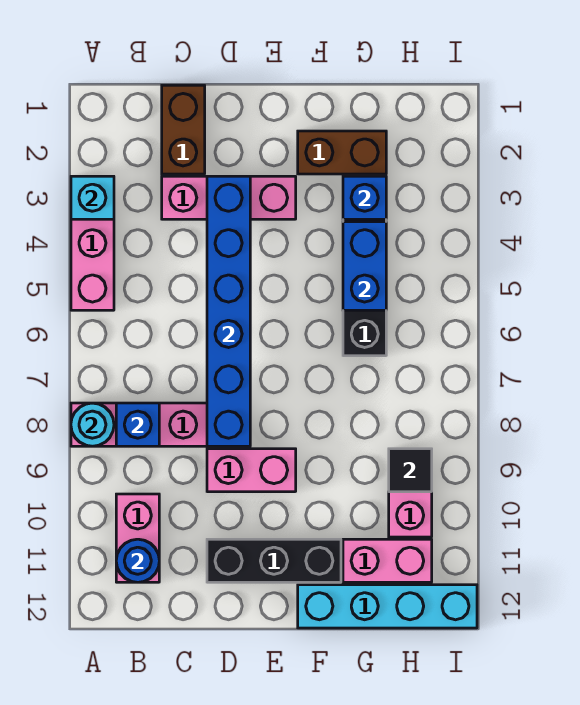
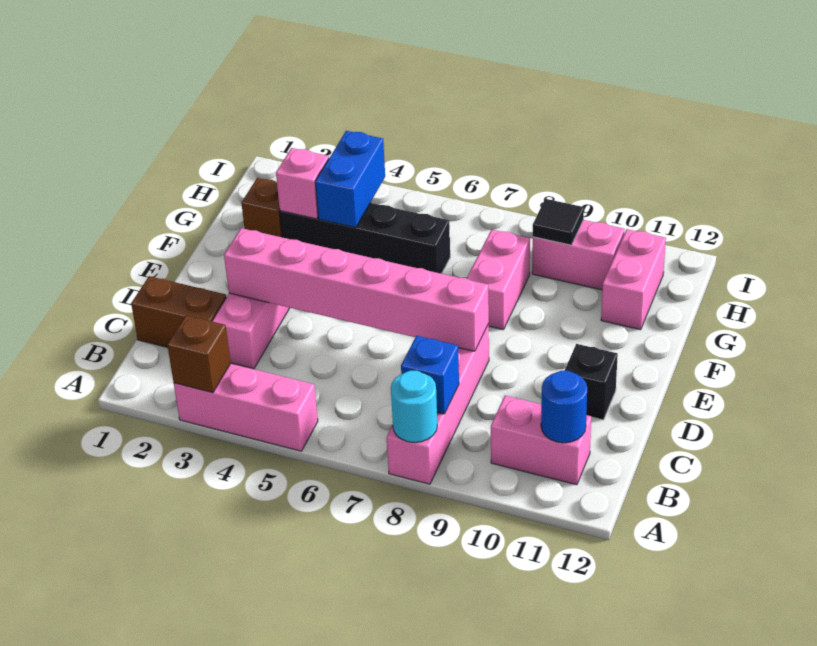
cyan brick A3 level 2 -> brown brick A3 level 2
blue brick D3:D8 level 2 -> pink brick D3:D8 level 2
pink brick D9:E9 level 1 -> pink brick F8:G8 level 1
black brick D11:F11 level 1 -> black brick D11 level 1
brown brick F2:G2 level 1 -> brown brick G2 level 1
cyan brick F12:I12 level 1 -> none
blue brick G3 level 2 -> pink brick G3 level 2
blue brick G4:G5 level 2 -> blue brick G4:H4 level 2

